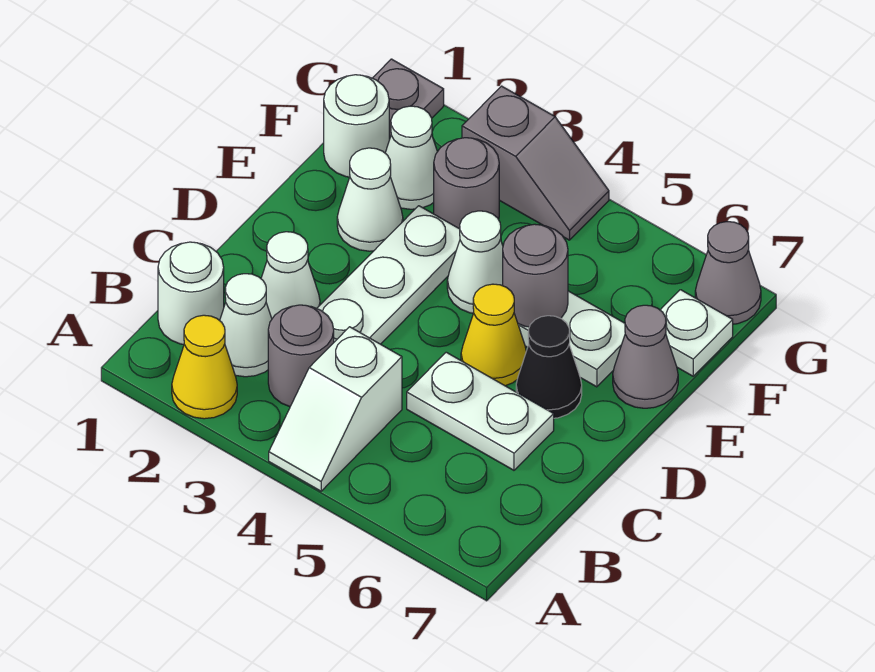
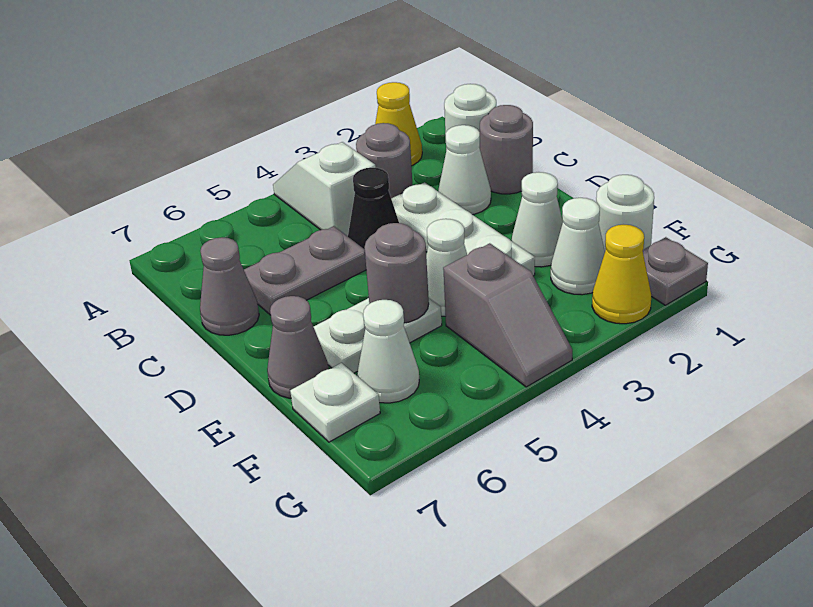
white cone B2 level 1 -> white cone F6 level 1
white plate C5:C6 level 1 -> grey plate C5:C6 level 1
yellow cone D5 level 1 -> yellow cone G2 level 1
black cone D6 level 1 -> black cone C4 level 1
grey round brick F3 level 1 -> grey round brick C1 level 1
grey slope G3:G4 level 1 top 3 -> grey slope F4:G4 level 1 top F
grey cone G7 level 1 -> grey cone C7 level 1

